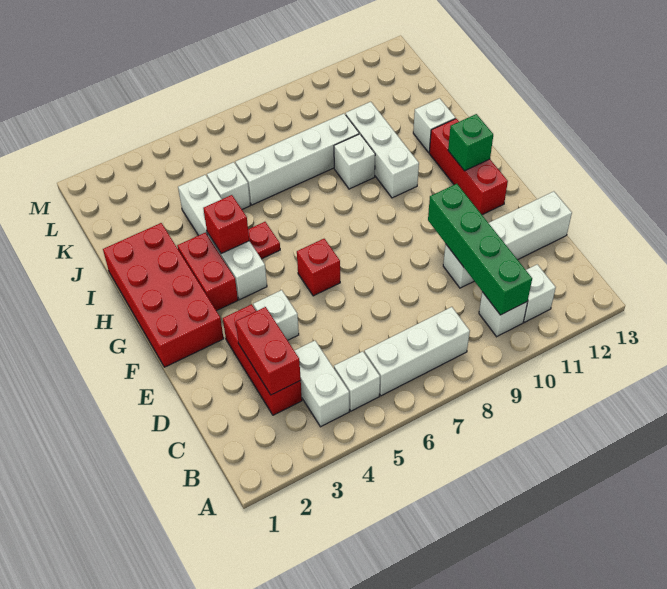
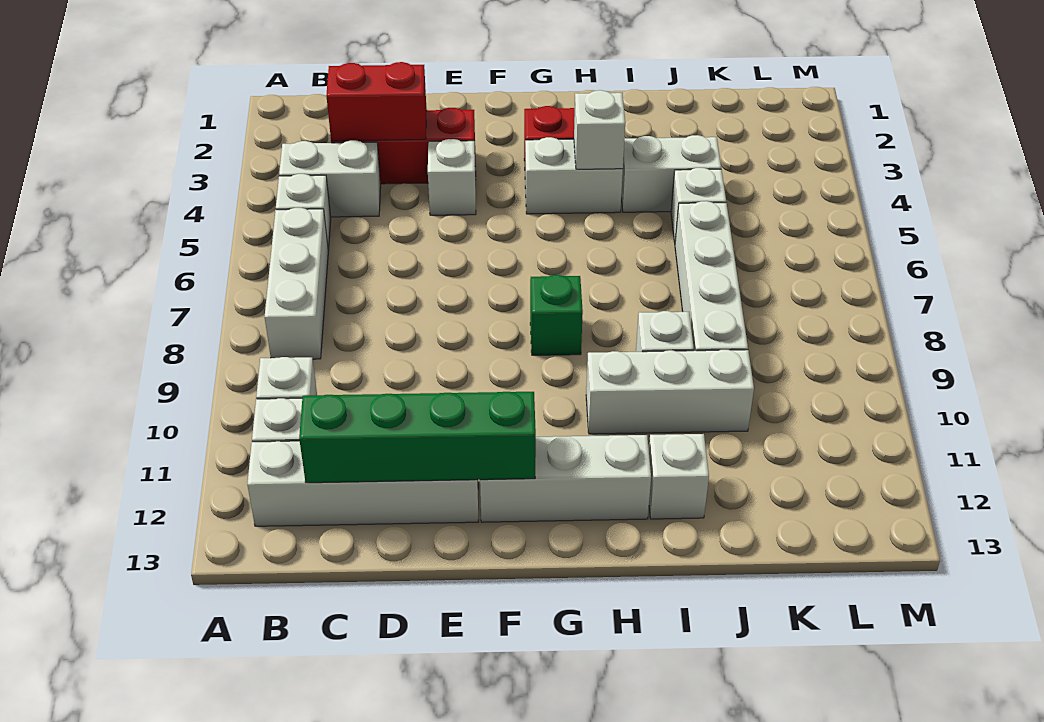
green brick B10:E10 level 2 -> green brick C12:F12 level 2
white brick D10:D13 level 1 -> white brick B12:E12 level 1
red brick F1:I2 level 1 -> none
red brick F6 level 1 -> none
red brick F12:H12 level 1 -> white brick F12:H12 level 1
green brick G12 level 2 -> green brick G8 level 1
red brick H4 level 2 -> white brick H4 level 2
red plate H5 level 1 -> none

